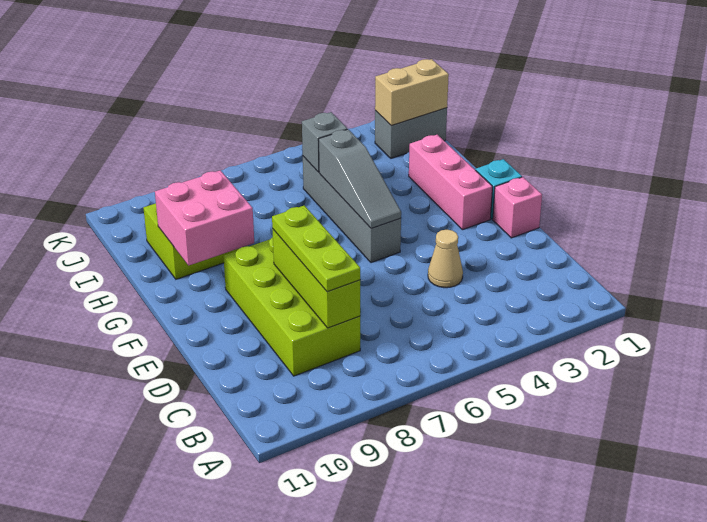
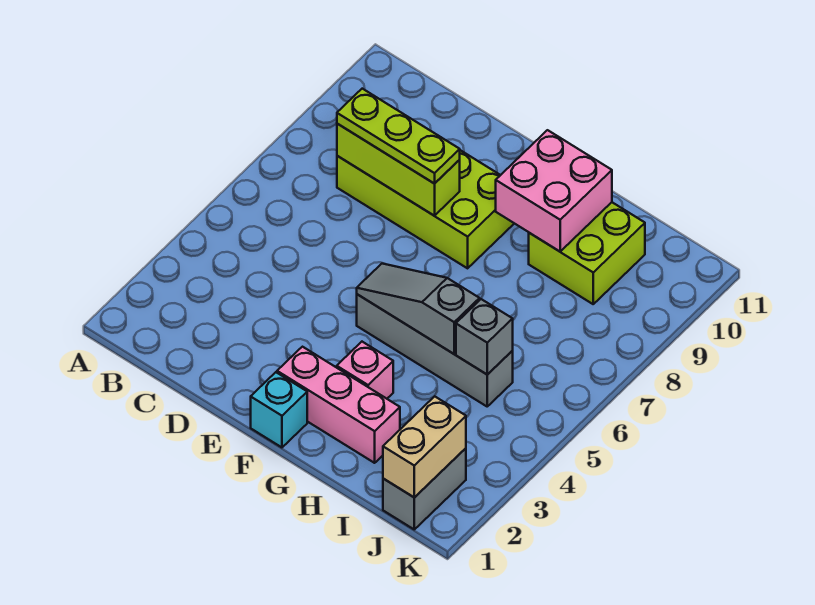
tan cone D4 level 1 -> none
pink brick E1 level 1 -> pink brick G3 level 1

